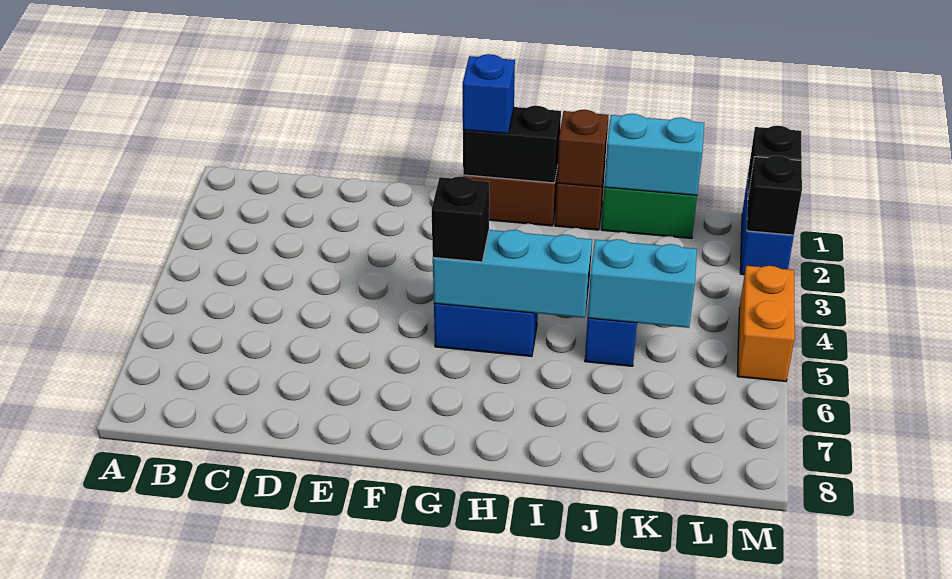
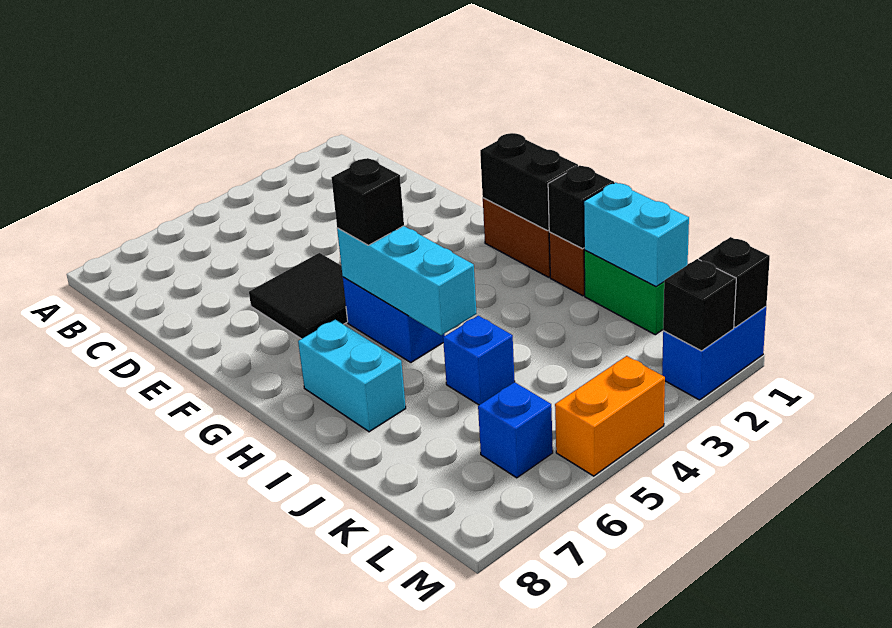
none -> black tile E5:F6 level 1
blue brick G1 level 3 -> blue brick L6 level 1
brown brick I1 level 2 -> black brick I1 level 2
cyan brick J5:K5 level 2 -> cyan brick H7:I7 level 1

